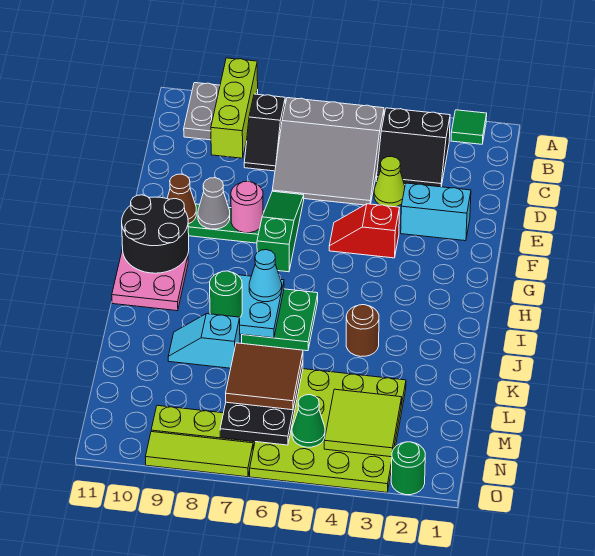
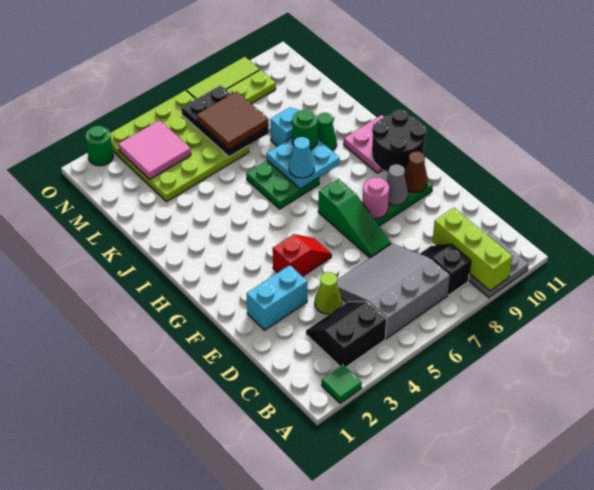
brown round brick J4 level 1 -> none
lime tile M3:N4 level 2 -> pink tile M3:N4 level 2
green cone N5 level 2 -> green cone J9 level 1

